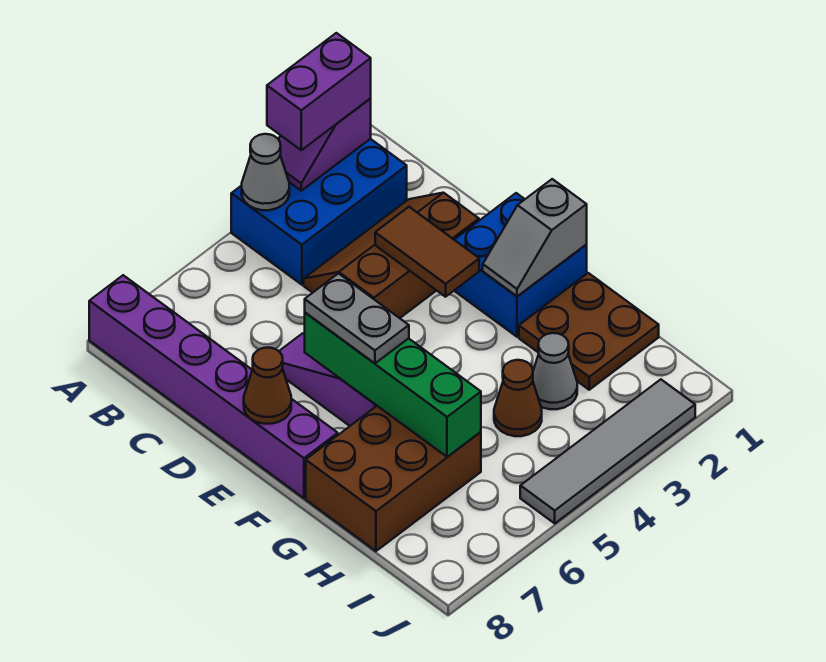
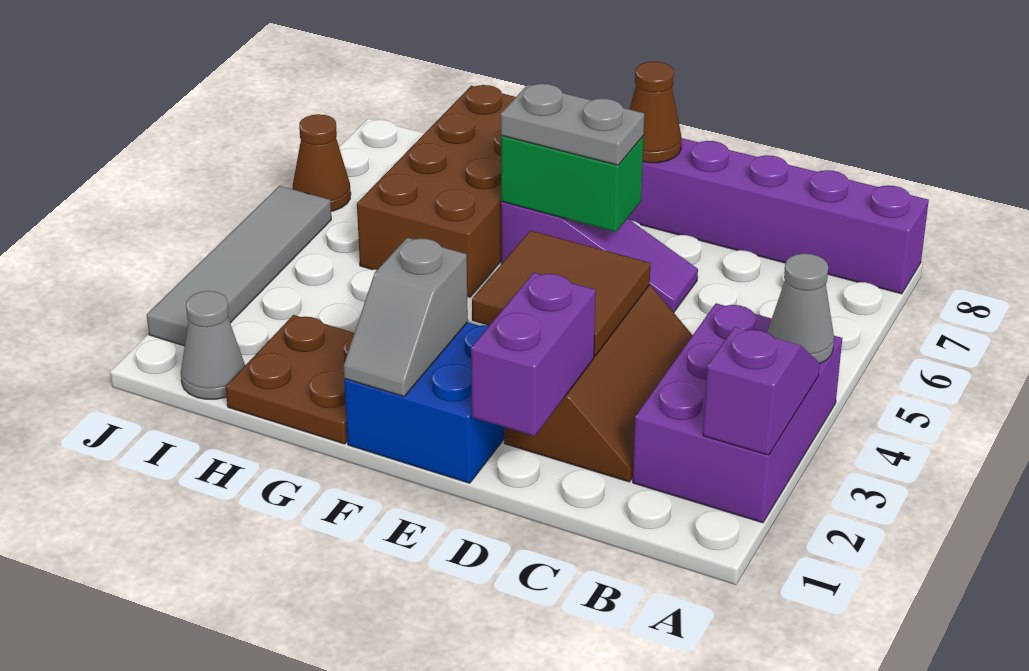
blue brick A2:B4 level 1 -> purple brick A2:B4 level 1
purple brick A2:A3 level 3 -> purple brick D1:D2 level 2
brown tile D3:E3 level 2 -> brown tile D3:E4 level 2
green brick E6:H6 level 2 -> green brick E6:F6 level 2
grey slope F1:F2 level 2 top 1 -> grey slope F1:F2 level 2 top 2
brown brick G6:H8 level 1 -> brown brick G5:H8 level 1
grey cone H3 level 1 -> grey cone I1 level 1
brown cone H4 level 1 -> brown cone J6 level 1

